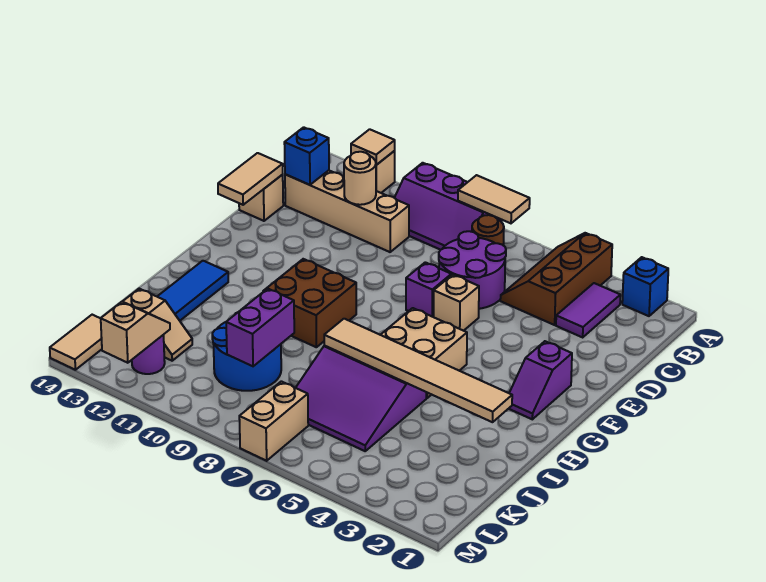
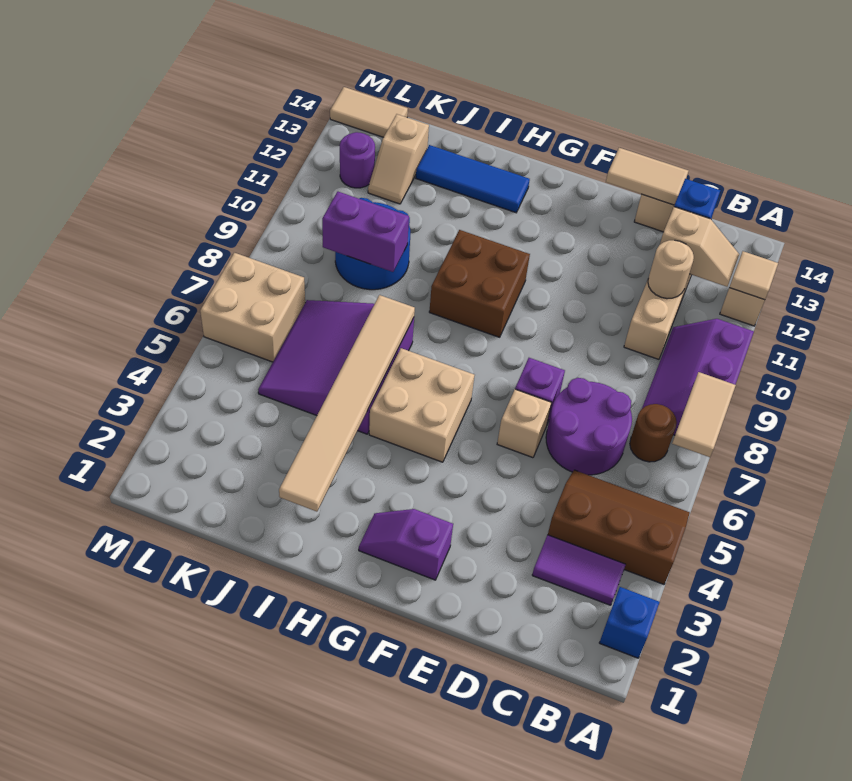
tan brick L7:M7 level 1 -> tan brick L6:M7 level 1
tan slope L12:M12 level 2 top M -> tan slope B12:C12 level 2 top C

